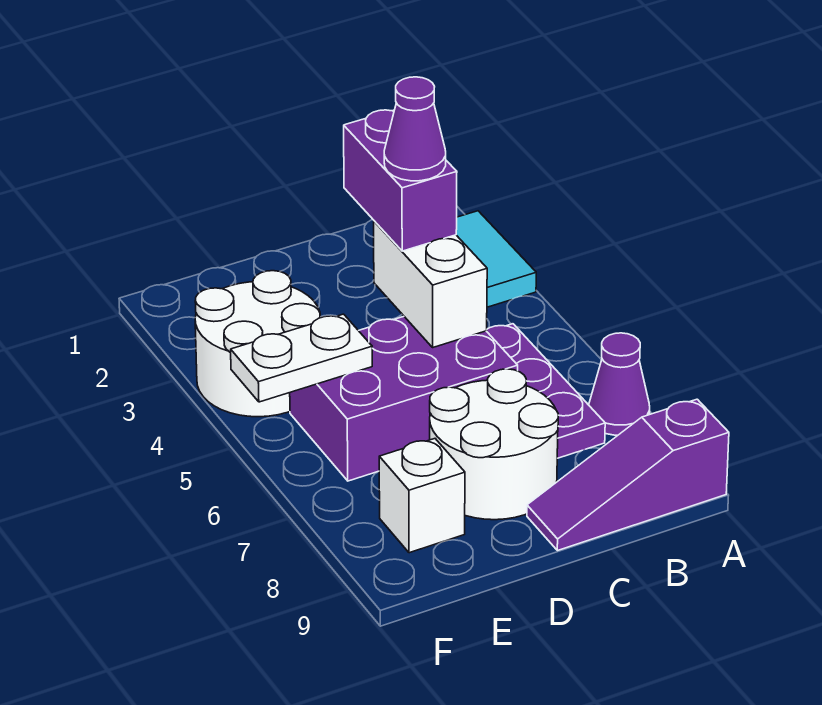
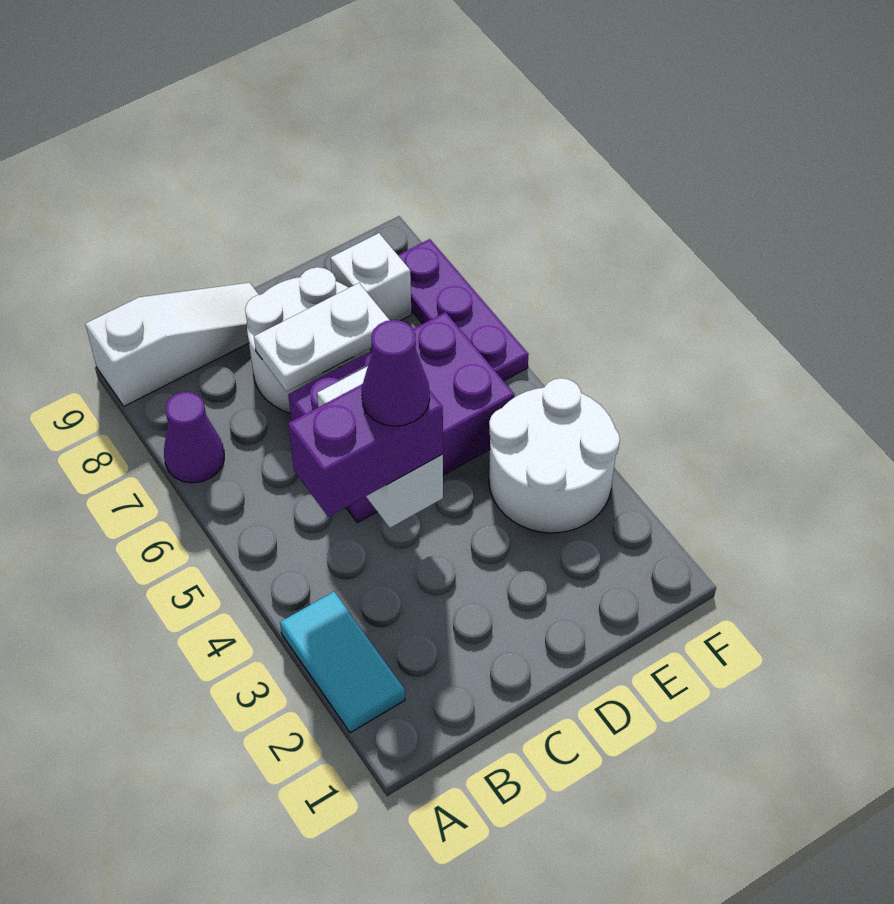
purple slope A9:C9 level 1 top A -> white slope A9:C9 level 1 top A
purple plate B5:B7 level 1 -> purple plate F6:F8 level 1
purple brick C3:C4 level 3 -> purple brick B4:C4 level 3
white plate E5:F5 level 2 -> white plate C7:D7 level 2

